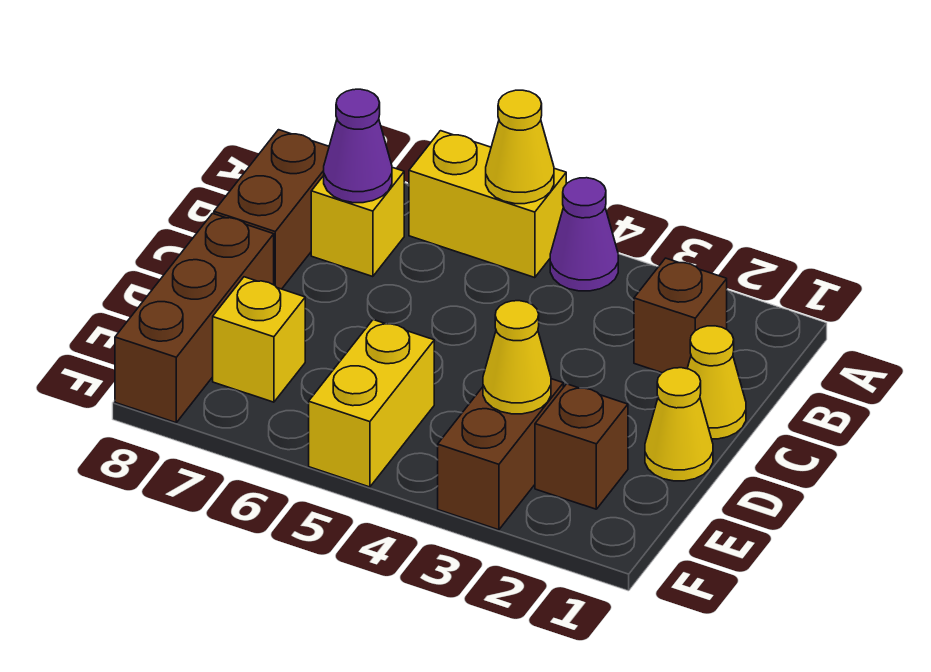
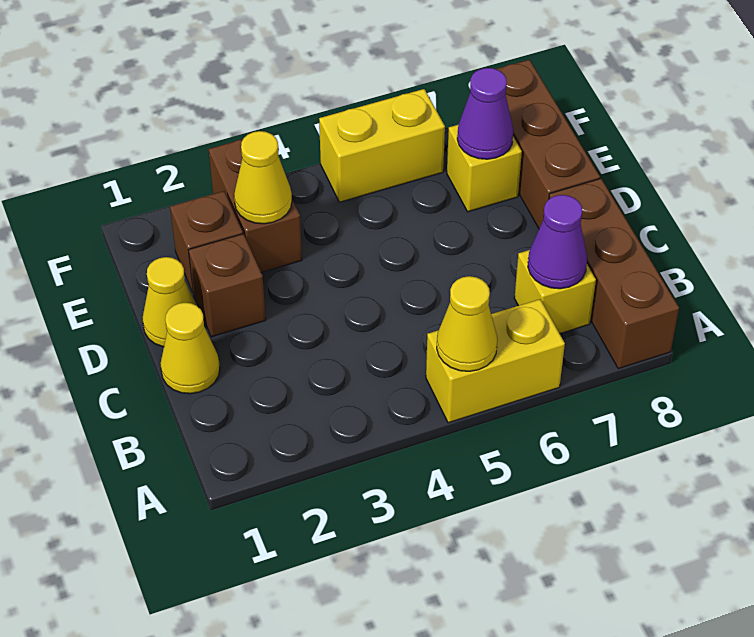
purple cone A4 level 1 -> purple cone E7 level 2
brown brick B2 level 1 -> brown brick D2 level 1
brown brick B8:C8 level 1 -> brown brick A8:C8 level 1
yellow brick E5:F5 level 1 -> yellow brick F5:F6 level 1

